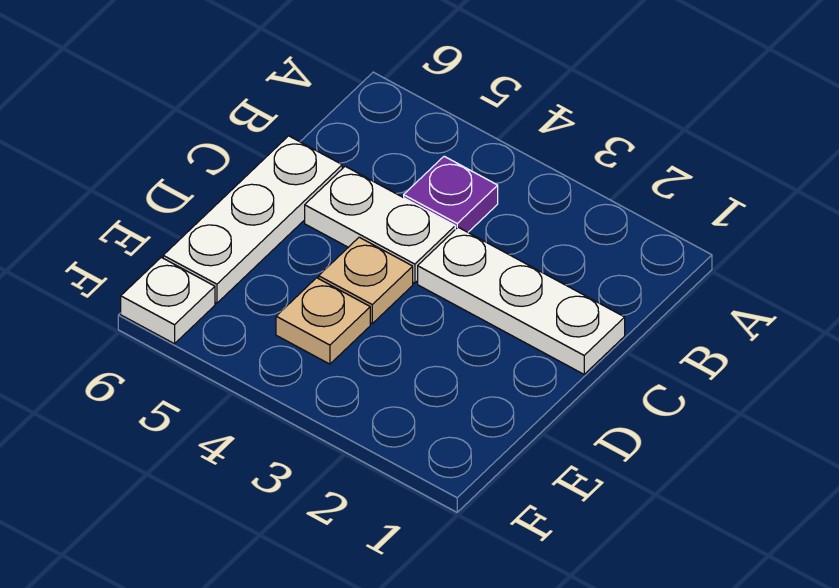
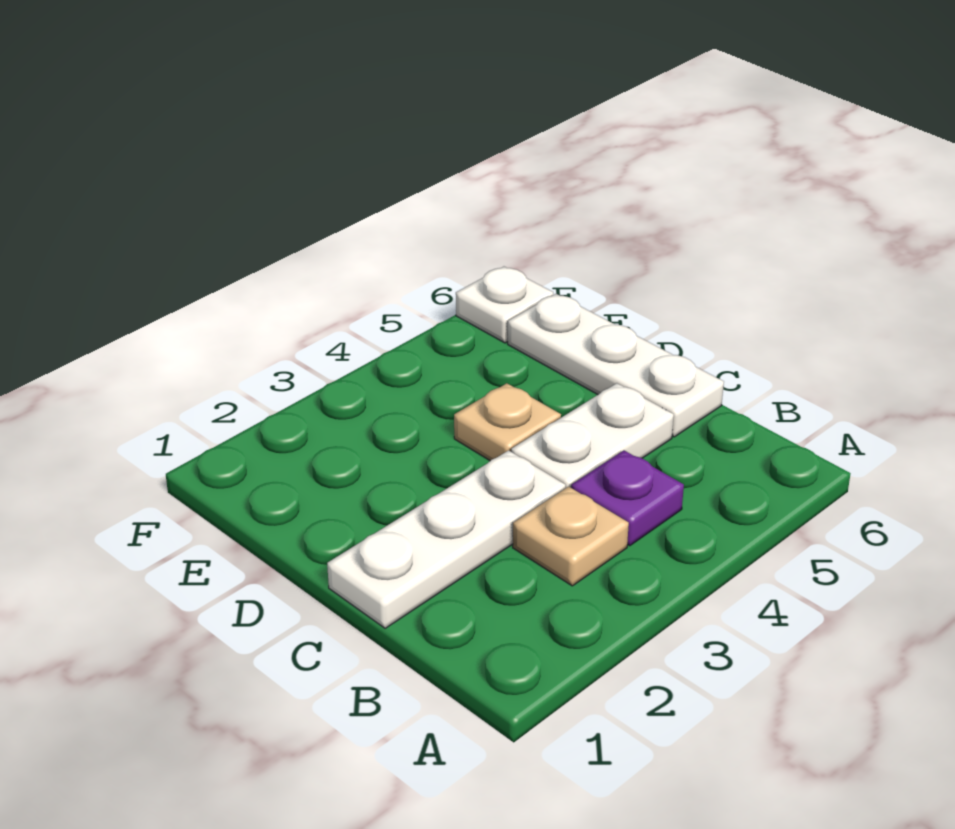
tan plate E4 level 1 -> tan plate B3 level 1

